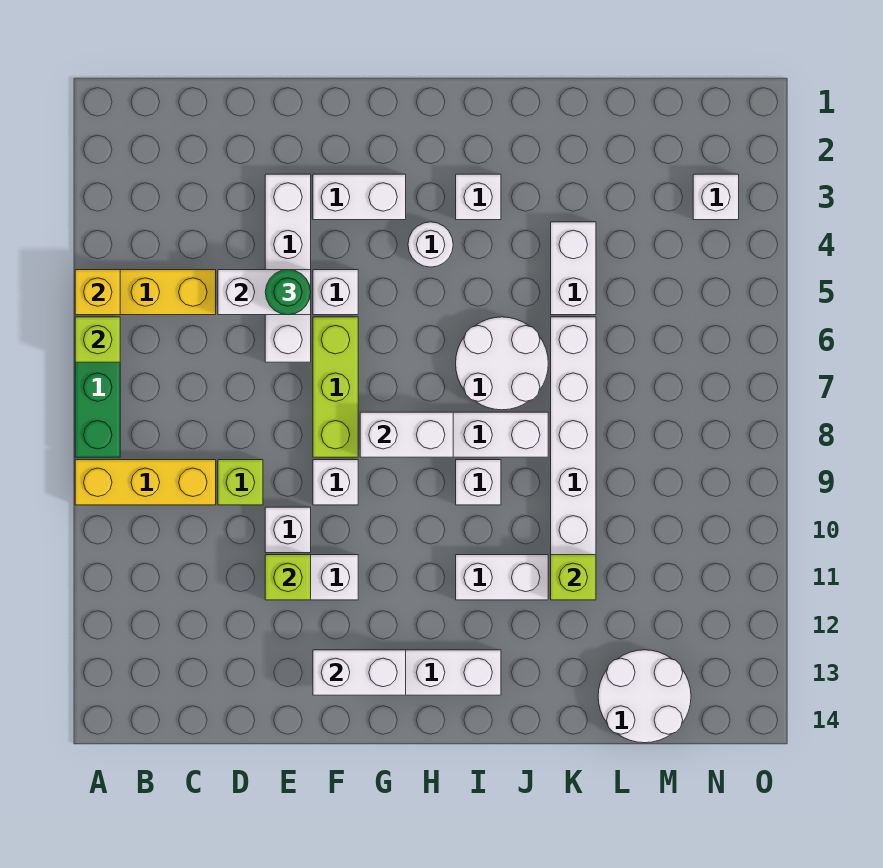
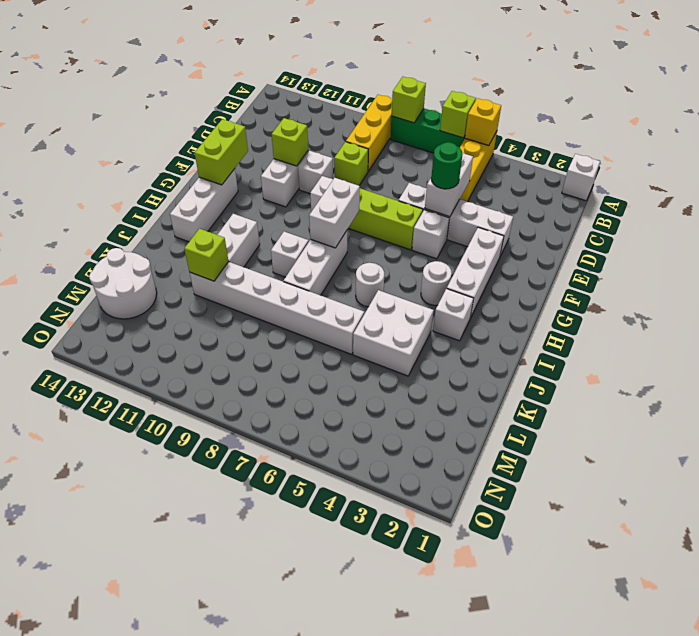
none -> lime brick A8 level 2
white brick F3:G3 level 1 -> white brick F3:H3 level 1
white brick F13:G13 level 2 -> lime brick F13:G13 level 2
white round brick I6:J7 level 1 -> white round brick I6 level 1
white brick K4:K5 level 1 -> white brick J4:K5 level 1
white brick N3 level 1 -> white brick A1 level 1

